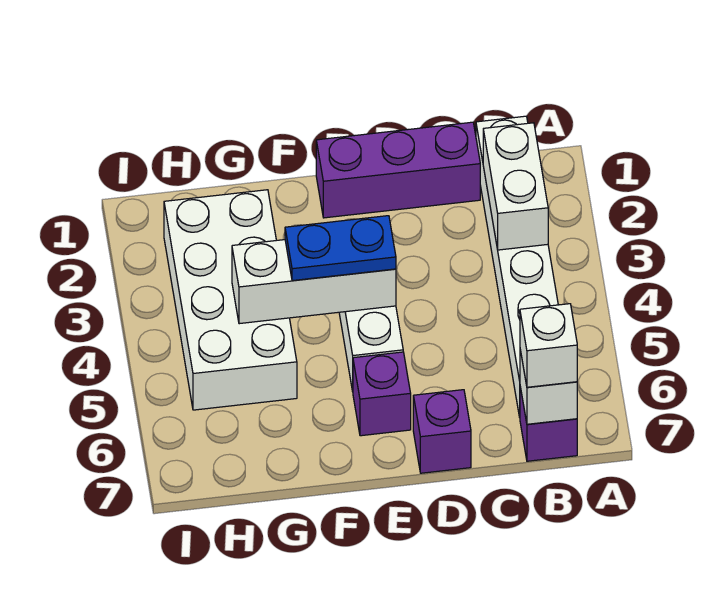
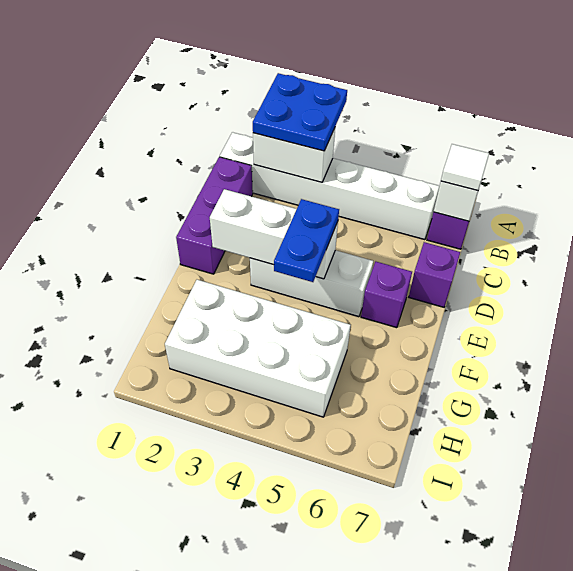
none -> blue plate A2:B3 level 3
white brick B7 level 3 -> white tile B7 level 3
white brick E4:G4 level 2 -> white brick E2:E4 level 2

